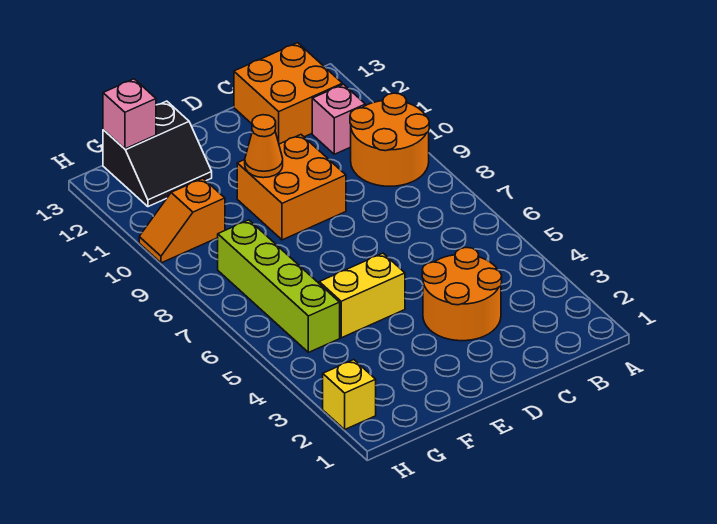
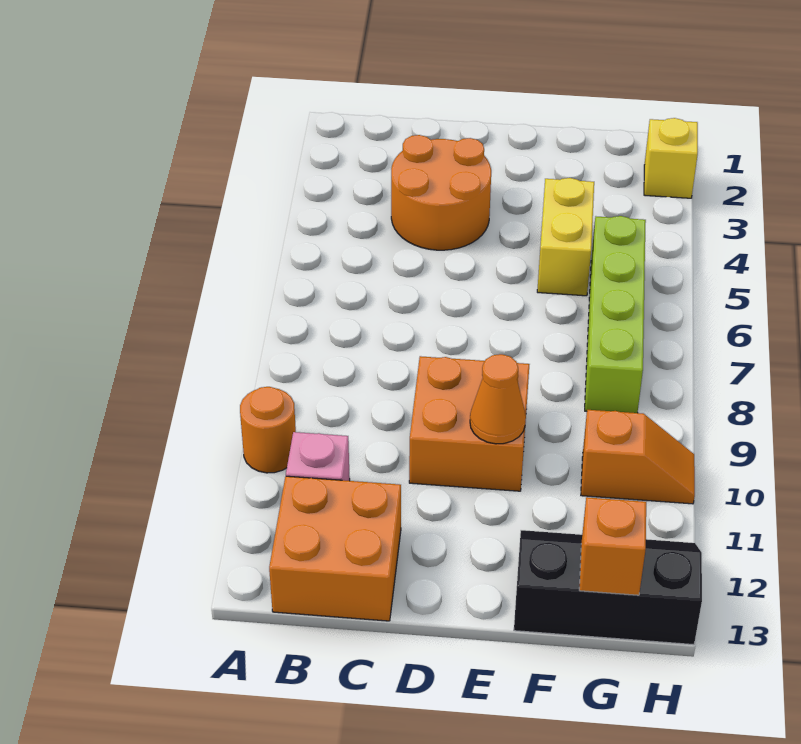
orange round brick A9:B10 level 1 -> orange round brick A10 level 1
yellow brick E5:F5 level 1 -> yellow brick F4:F5 level 1
black slope F12:G13 level 1 top 13 -> black slope F12:H13 level 1 top 13
pink brick G13 level 2 -> orange brick G13 level 2

